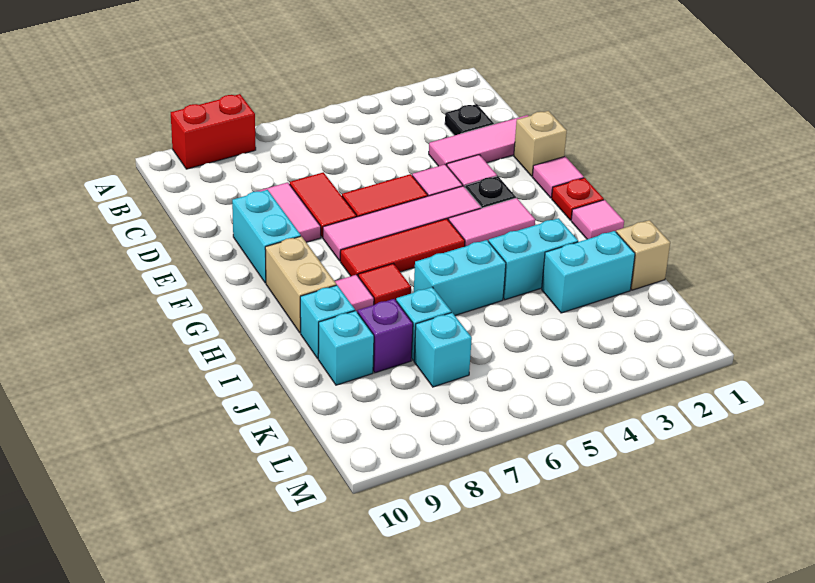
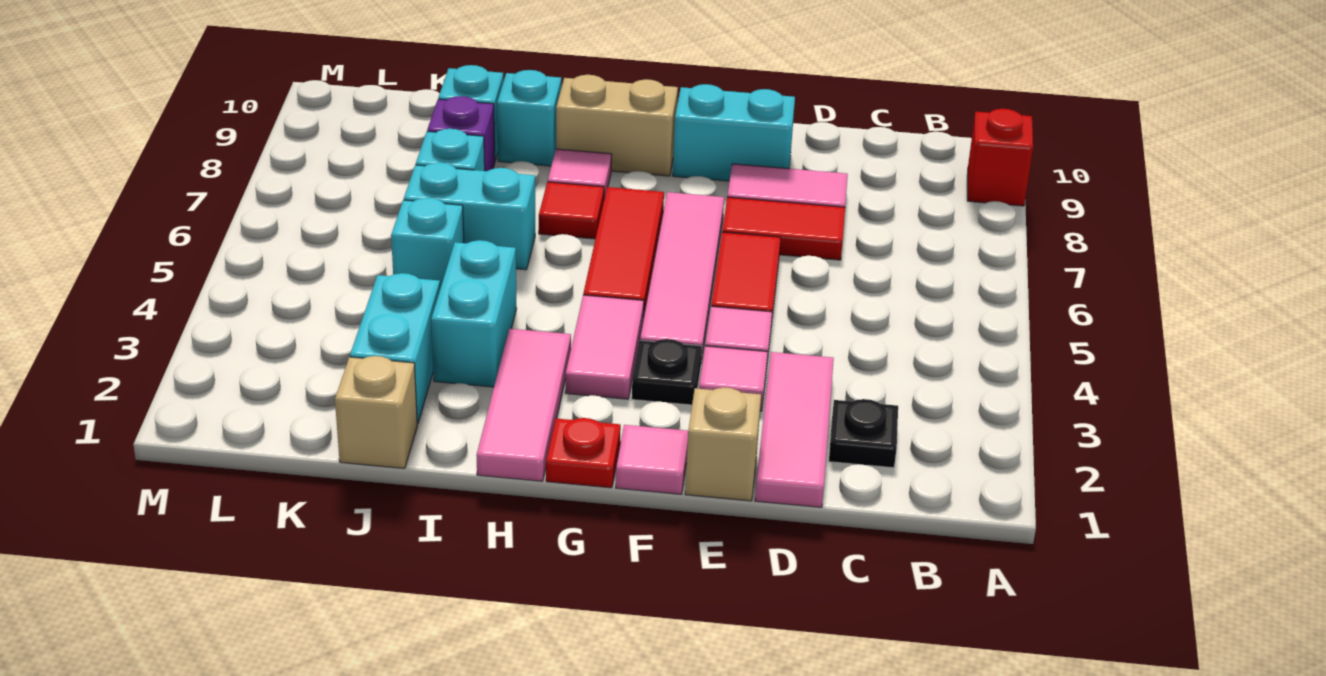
red brick A8:A9 level 1 -> red brick A9 level 1
pink tile H1 level 1 -> pink tile H1:H3 level 1
cyan brick I5:I6 level 1 -> cyan brick I6:J6 level 1
cyan brick K7 level 1 -> cyan brick J5 level 1

